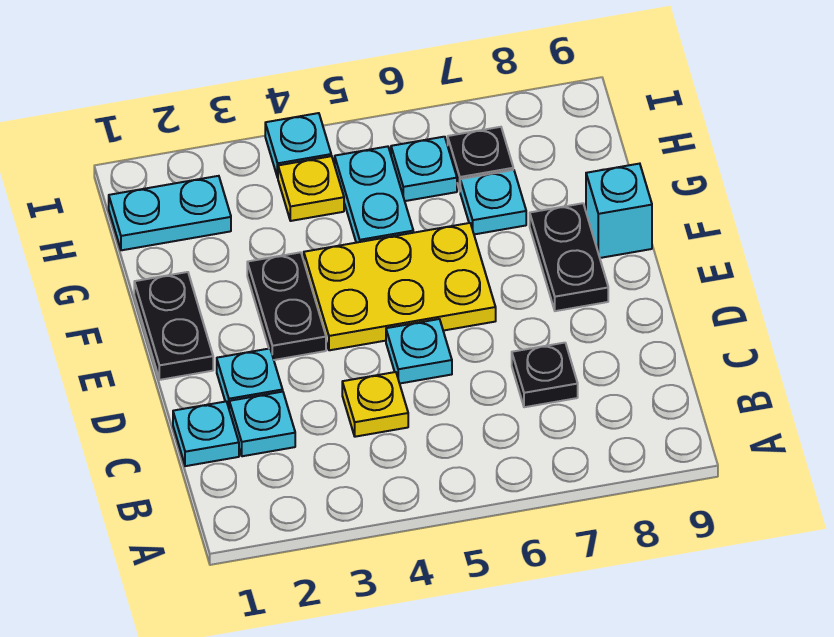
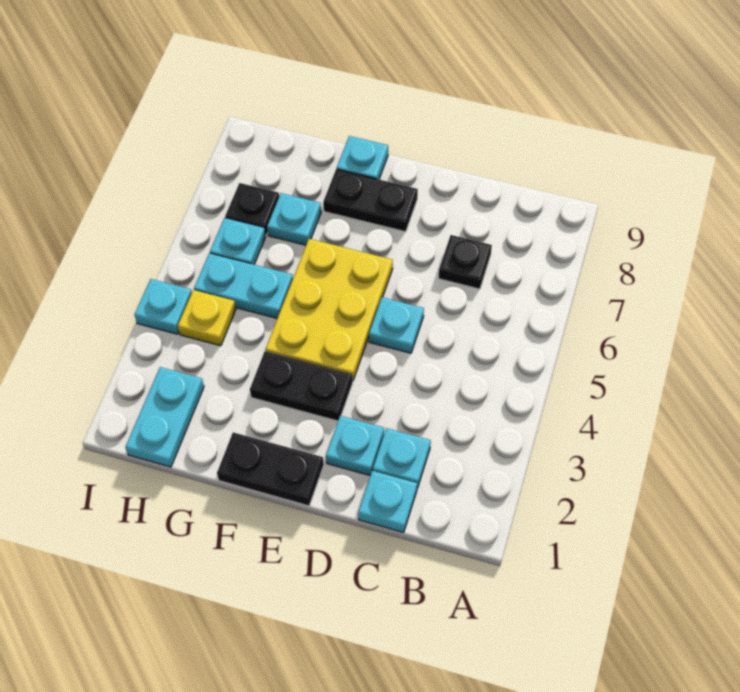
yellow plate C4 level 1 -> none
cyan brick F9 level 1 -> cyan plate F9 level 1

